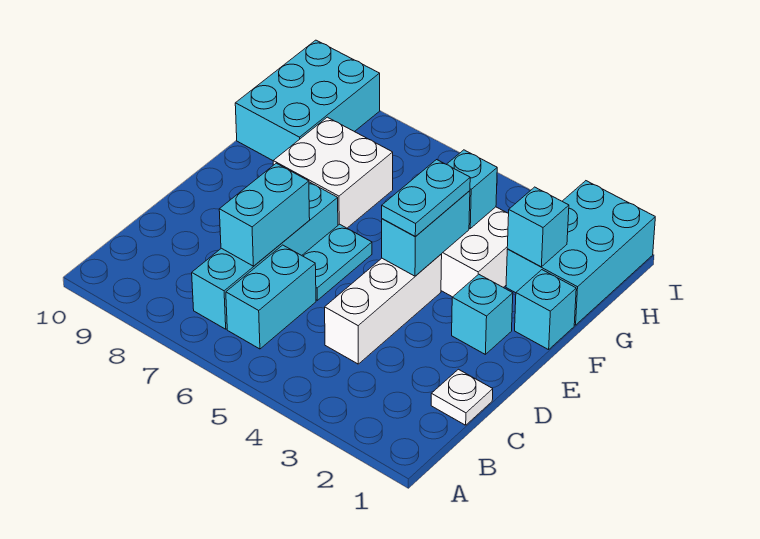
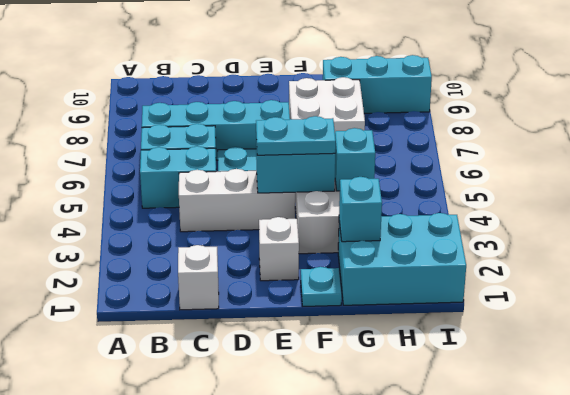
white plate C1 level 1 -> white brick C1 level 1
cyan brick C7:D7 level 2 -> cyan brick B5:C5 level 1
cyan brick E2 level 1 -> white brick E2 level 1
cyan brick F1 level 1 -> cyan plate F1 level 1
cyan brick G9:I10 level 1 -> cyan brick G9:I9 level 1

